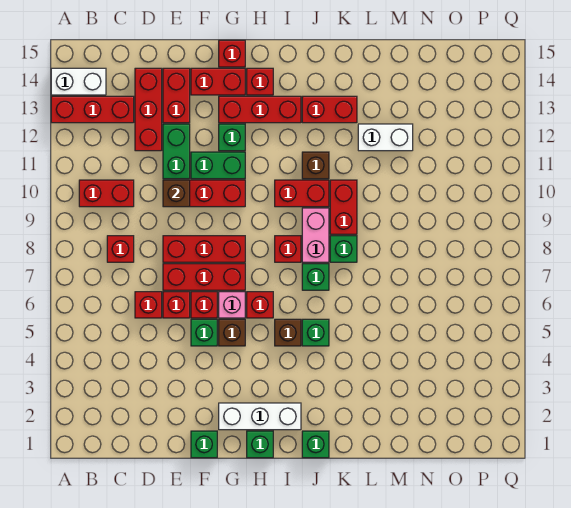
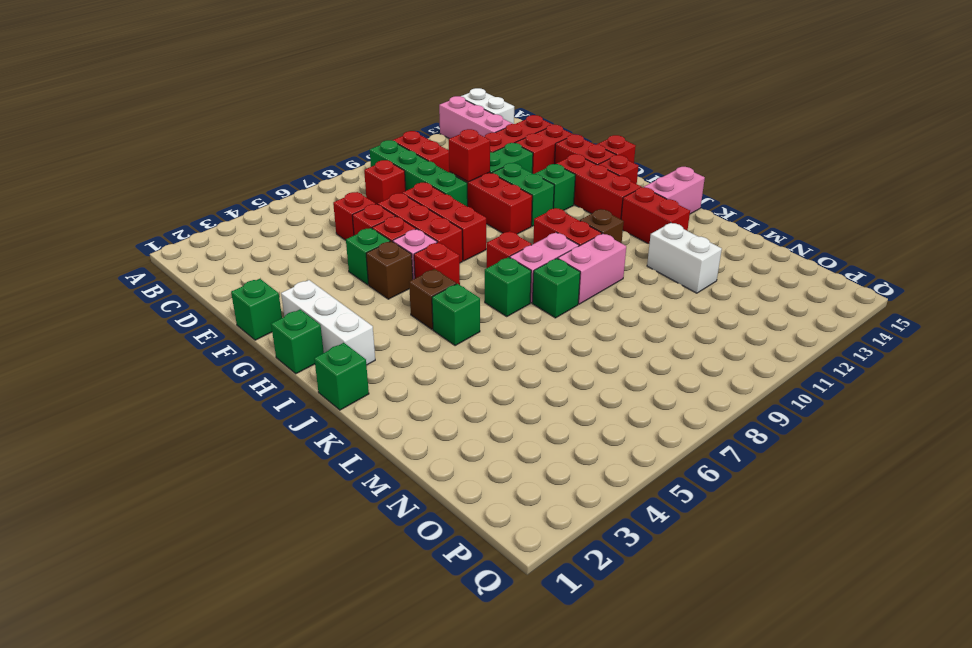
red brick A13:C13 level 1 -> pink brick A13:C13 level 1
none -> green brick B9:E9 level 1
brown brick E10 level 2 -> red brick E10 level 2
none -> pink brick J14:J15 level 1
red brick K9:K10 level 1 -> pink brick K9:K10 level 1

